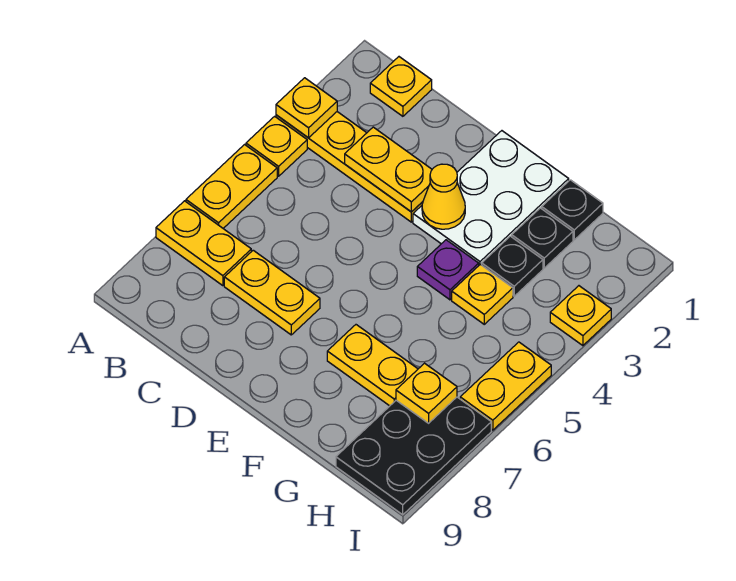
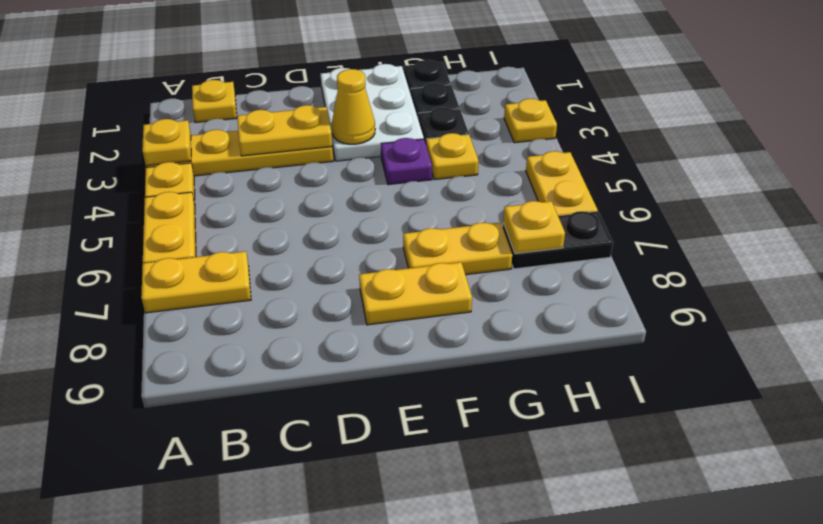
yellow plate C7:D7 level 1 -> yellow plate E8:F8 level 1
black plate H7:I9 level 1 -> black plate H7:I7 level 1

